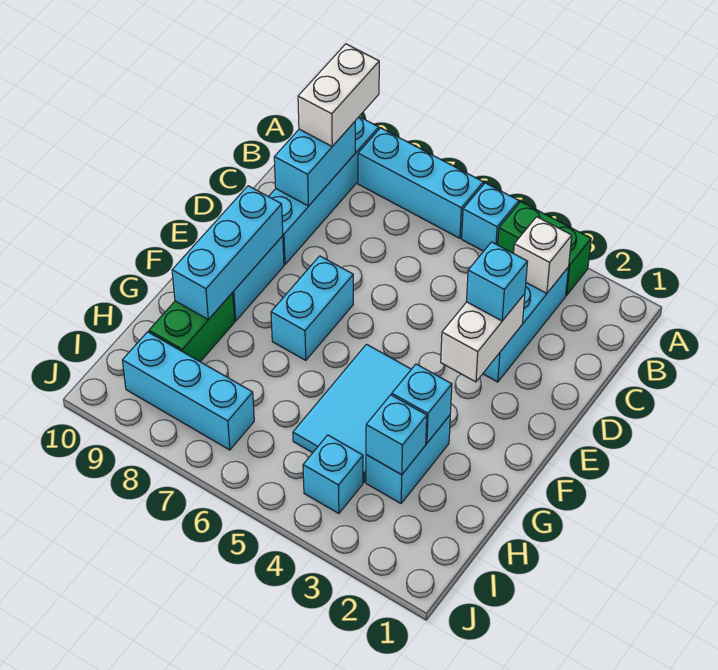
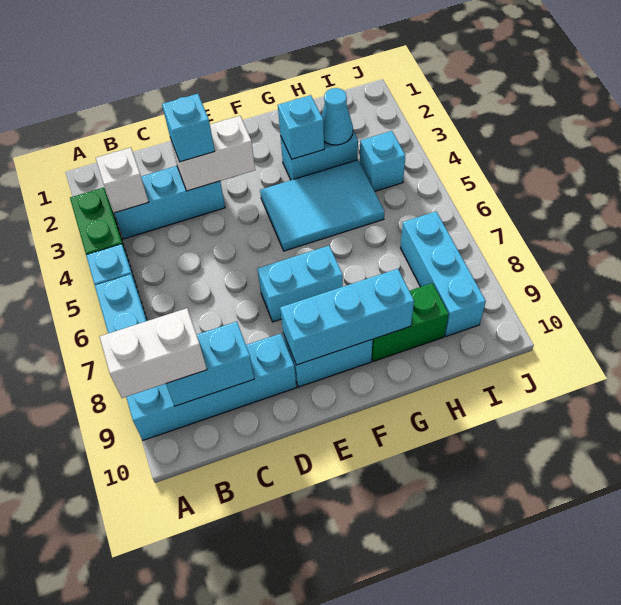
cyan brick H3 level 2 -> cyan cone H3 level 2

